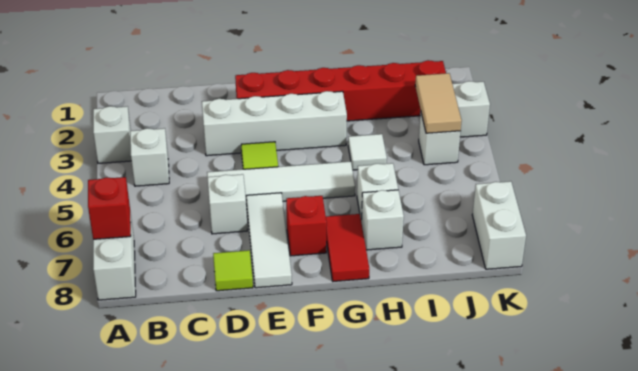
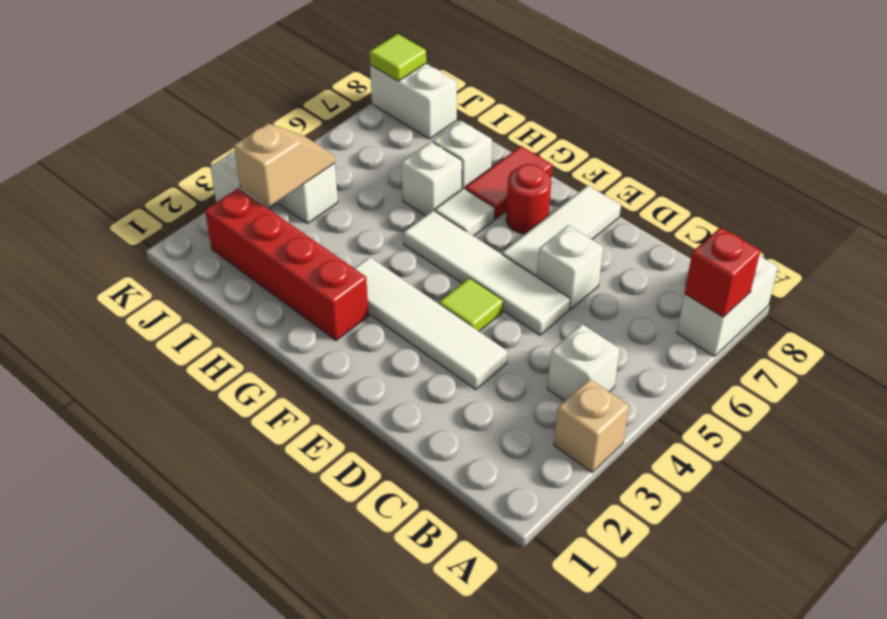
white brick A3 level 1 -> tan brick A3 level 1
white brick D3:G3 level 1 -> white tile D3:G3 level 1
lime tile D8 level 1 -> lime tile K8 level 2
red brick E2:J2 level 1 -> red brick G2:J2 level 1
red brick F7 level 1 -> red round brick F7 level 1
white tile H4 level 1 -> white tile G6 level 1
tan tile J3:J4 level 2 -> tan slope J3:J4 level 2 top 3
white brick K7:K8 level 1 -> white brick J8:K8 level 1

